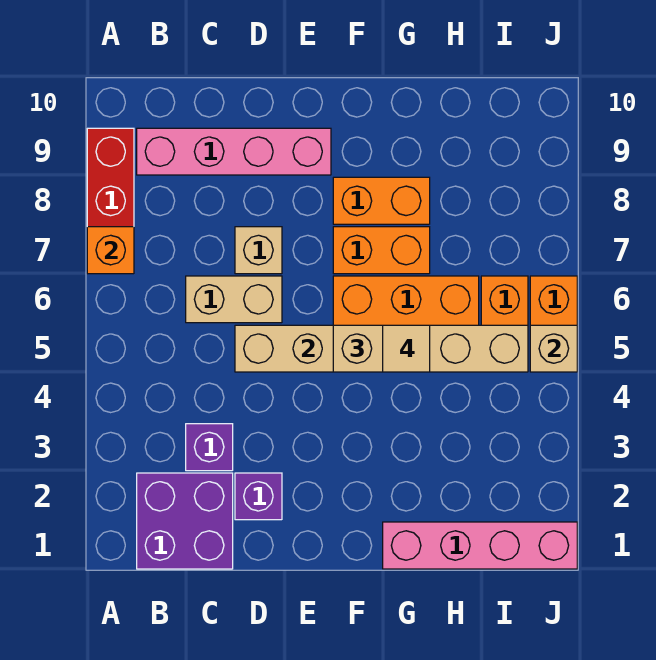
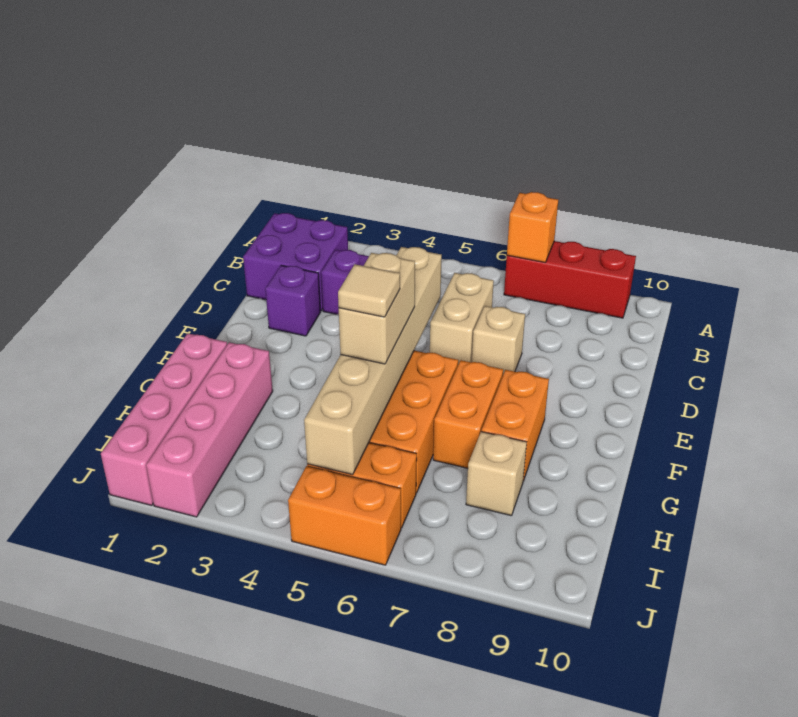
pink brick B9:E9 level 1 -> pink brick G2:J2 level 1
tan brick J5 level 2 -> tan brick H8 level 1

